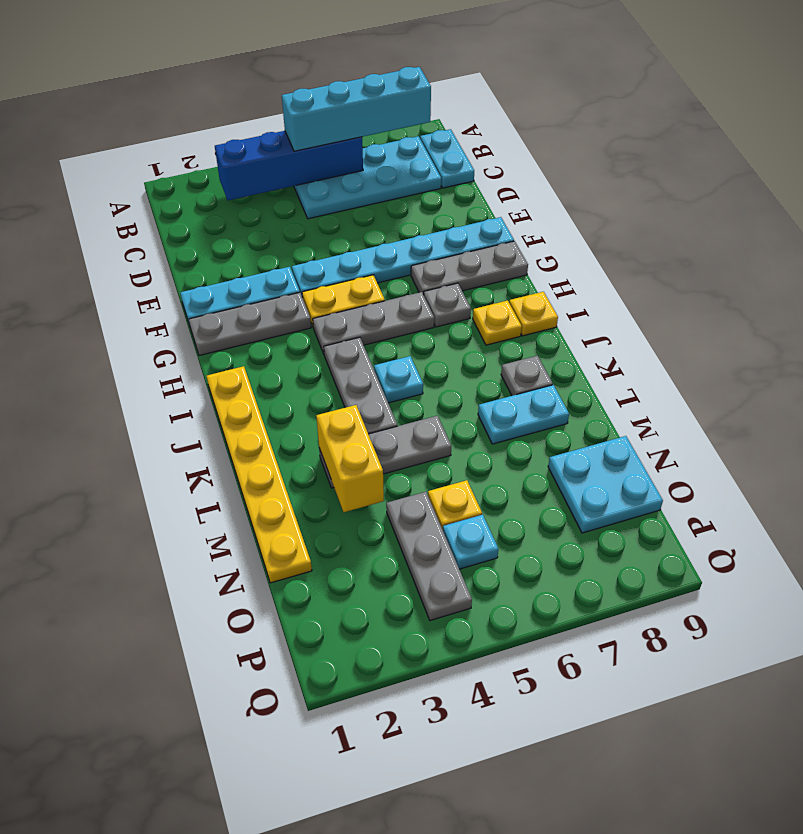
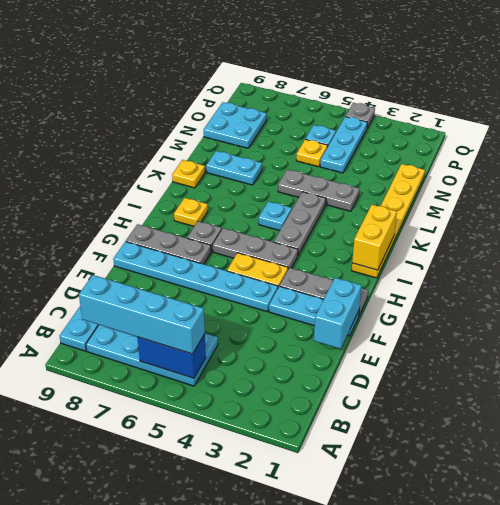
blue brick B3:B6 level 2 -> blue brick B5:B6 level 2
none -> cyan brick E1:F1 level 2
yellow plate I9 level 1 -> yellow plate K9 level 1
grey plate K8 level 1 -> grey plate Q4 level 1
yellow brick L3:M3 level 2 -> yellow brick I1:J1 level 2
grey plate N4:P4 level 1 -> cyan plate N4:P4 level 1

